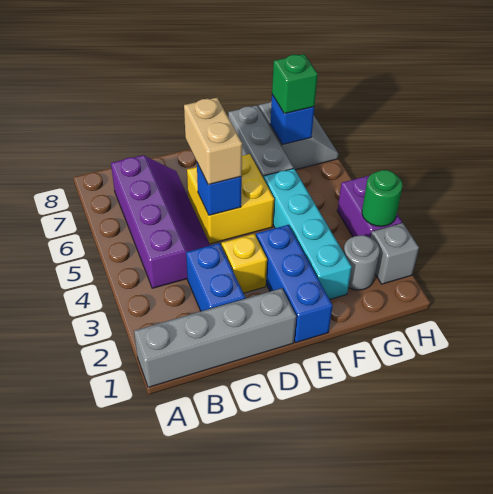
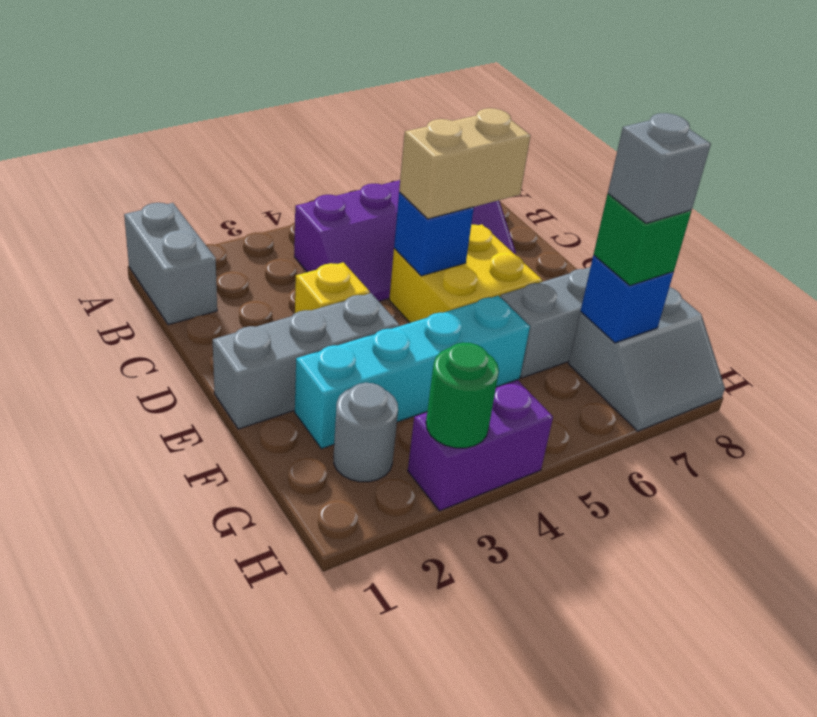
grey brick A1:D1 level 1 -> grey brick A1:B1 level 1
blue brick C2:C3 level 1 -> none
blue brick E1:E3 level 1 -> grey brick E1:E3 level 1
grey brick H2 level 1 -> grey brick G7 level 4

